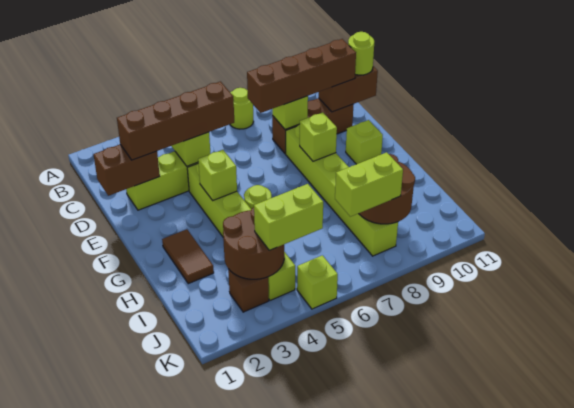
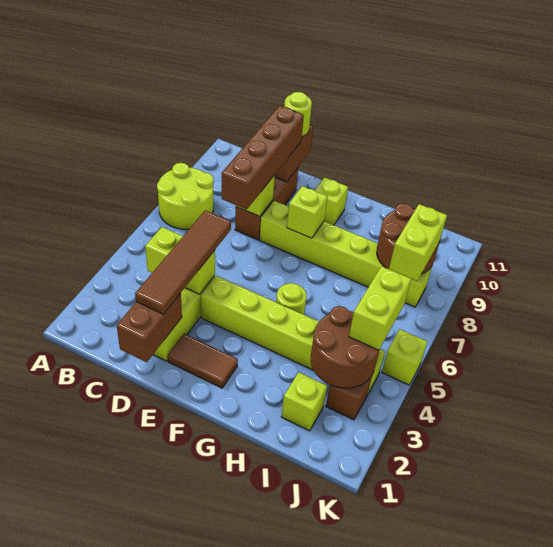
lime round brick B7 level 1 -> lime round brick A7:B8 level 1
brown brick D2:D5 level 3 -> brown tile D2:D5 level 3
lime brick F4 level 2 -> lime brick I2 level 1
brown tile G2:H2 level 1 -> brown tile E2:F2 level 1

